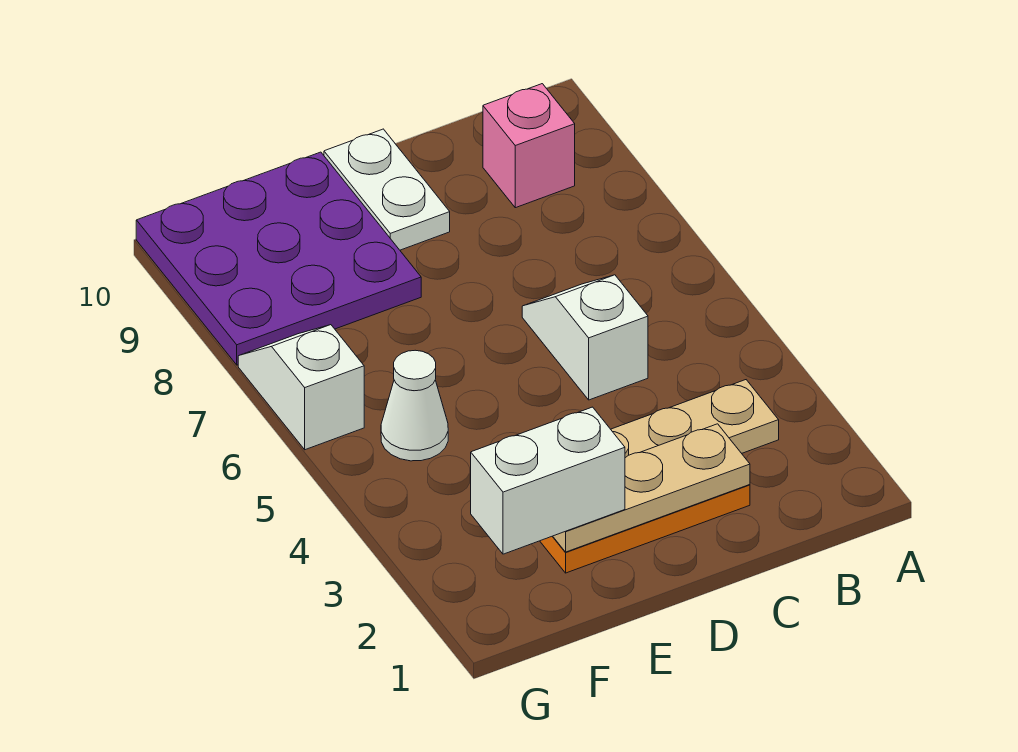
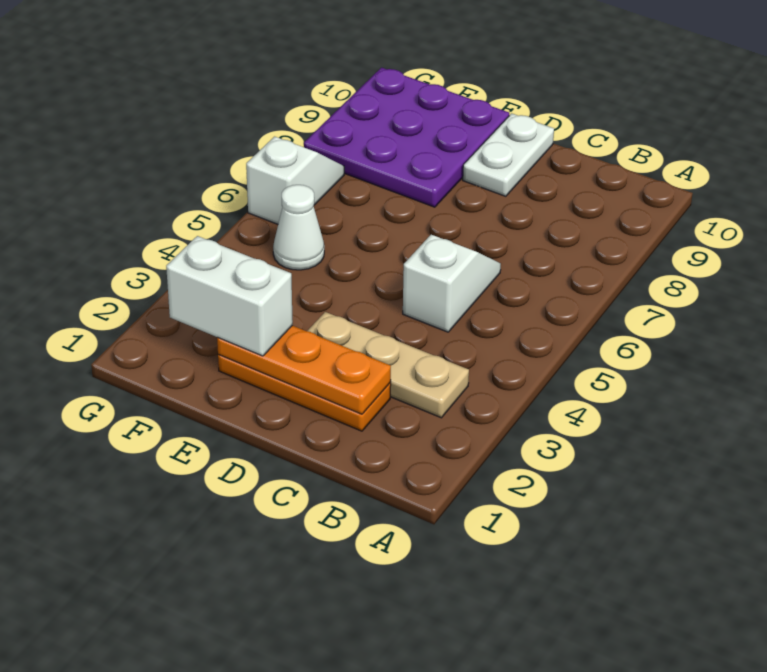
pink brick B9 level 1 -> none
tan plate C2:E2 level 2 -> orange plate C2:E2 level 2

